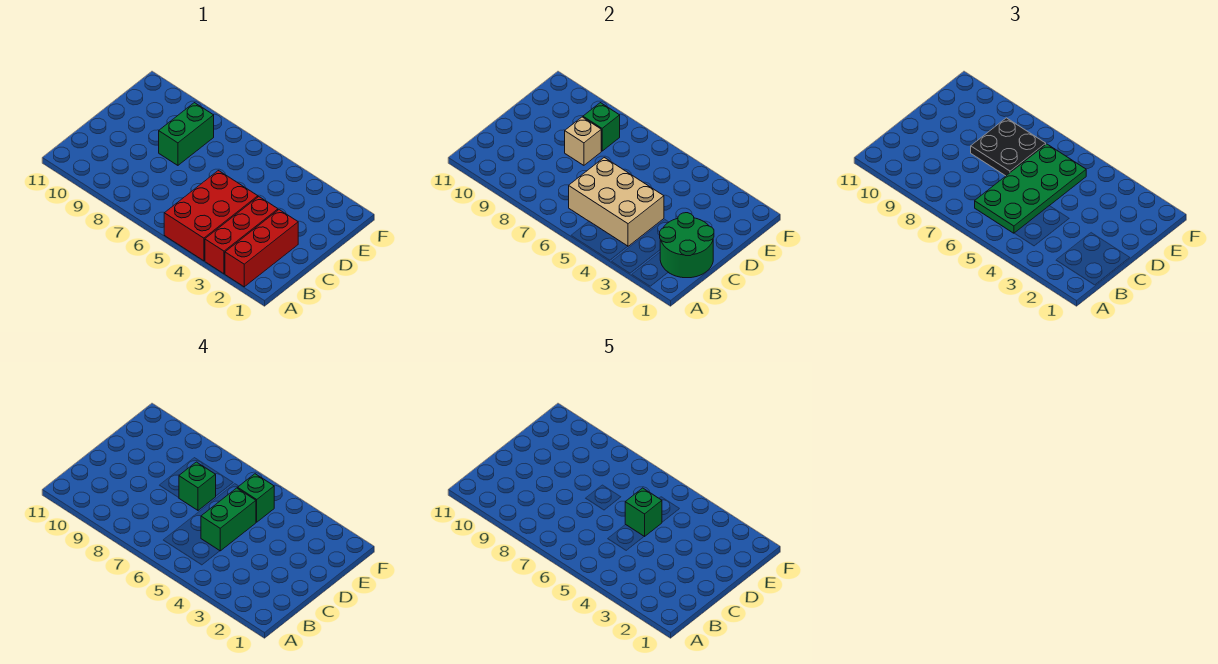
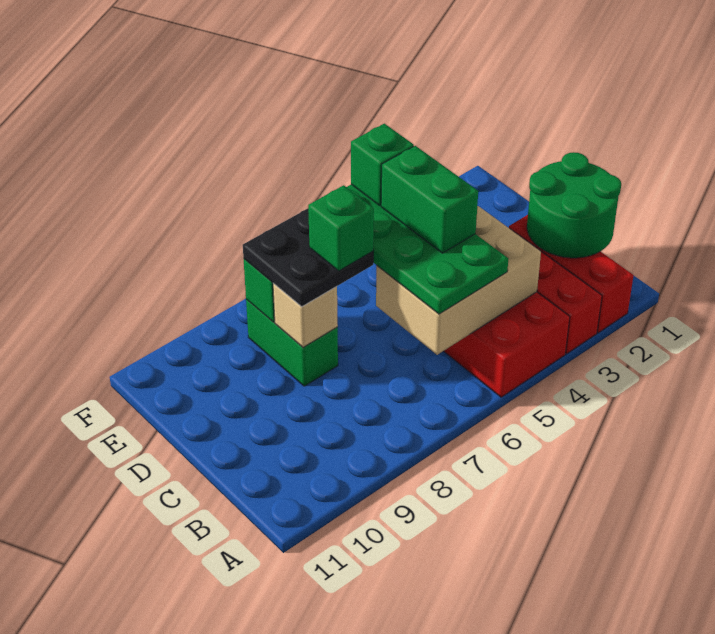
green brick D5 level 5 -> none

